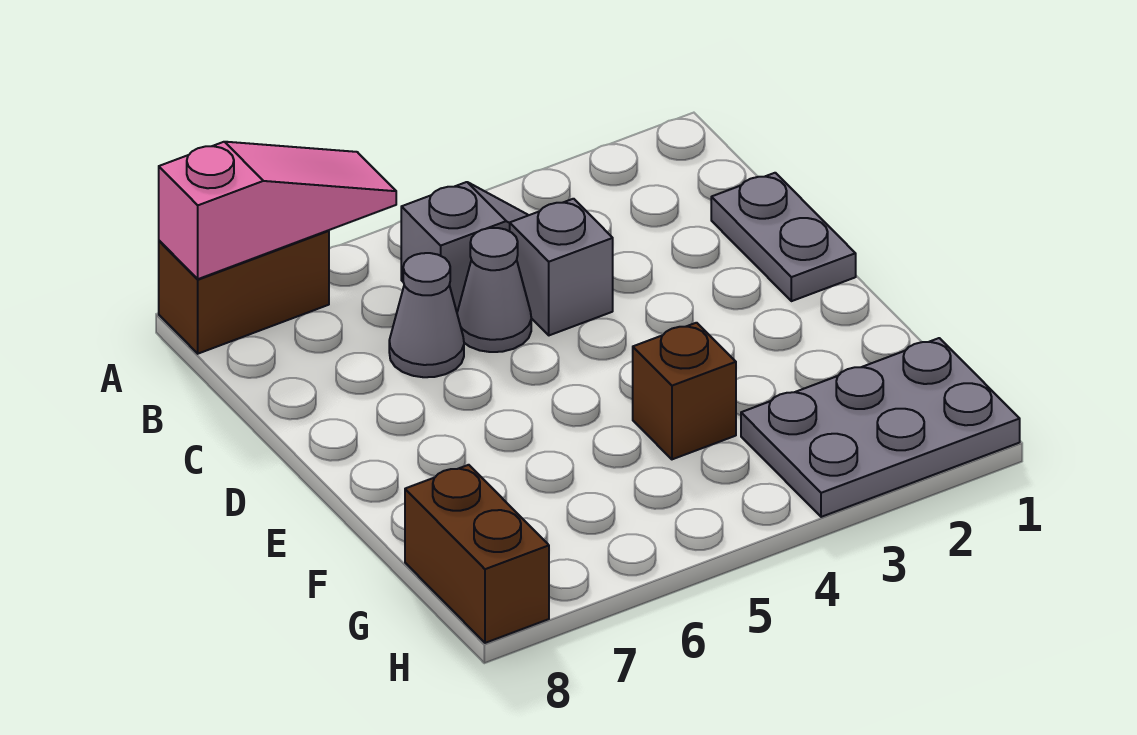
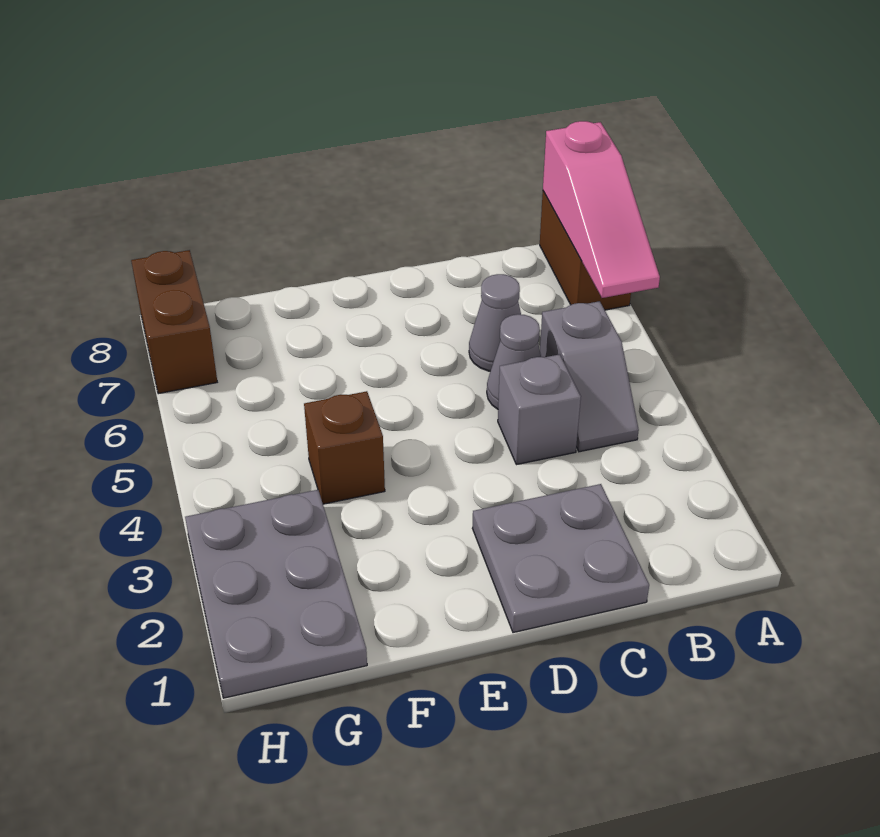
grey plate C1:D1 level 1 -> grey plate C1:D2 level 1
brown brick G8:H8 level 1 -> brown brick H7:H8 level 1

